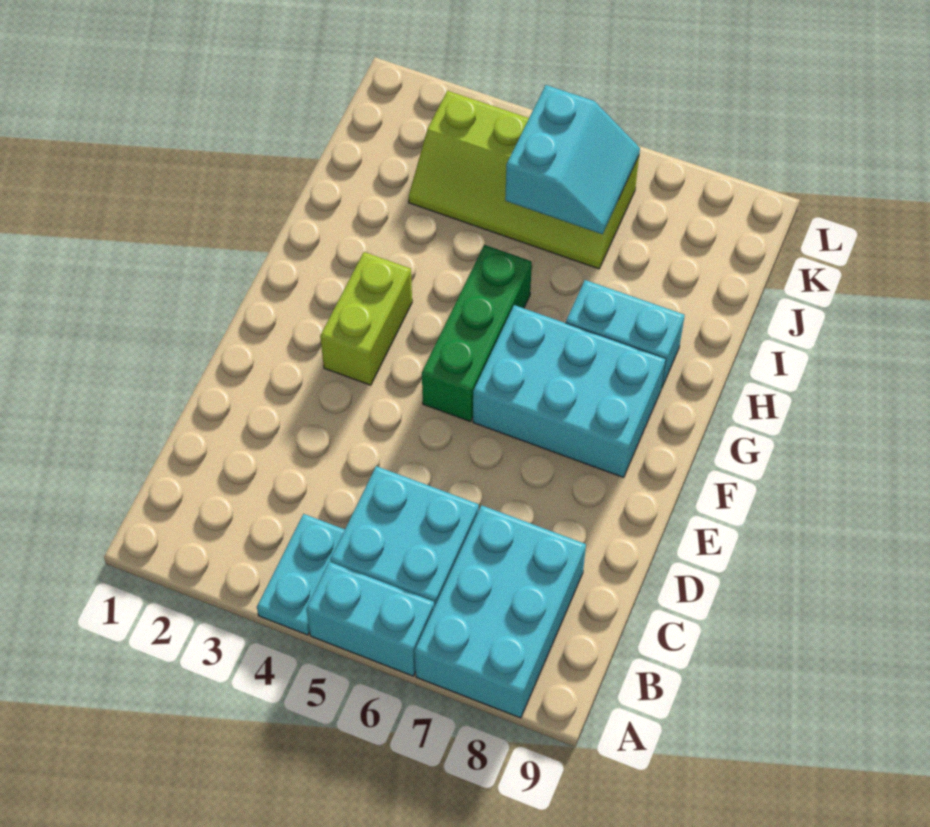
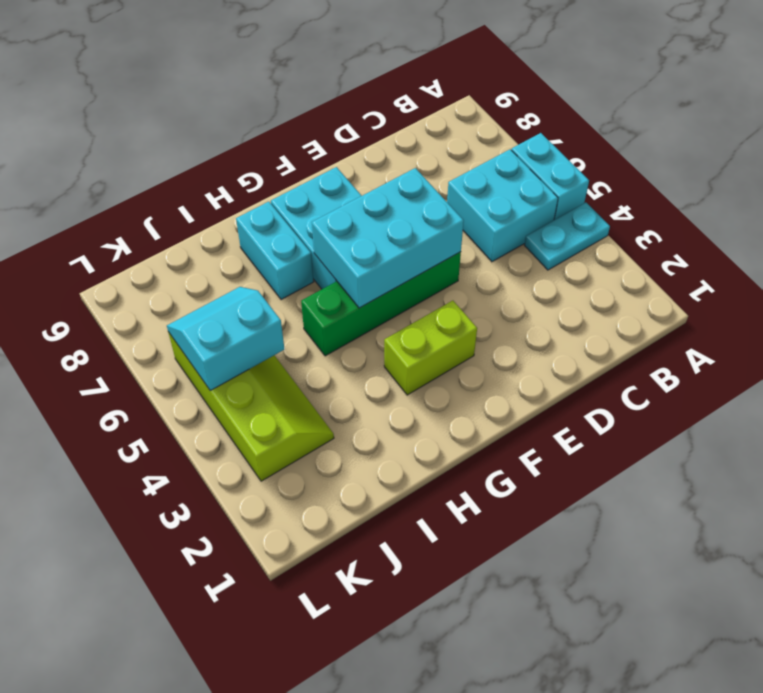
cyan brick A7:C8 level 1 -> cyan brick E5:G6 level 2
green brick F5:H5 level 1 -> green brick E5:H5 level 1

